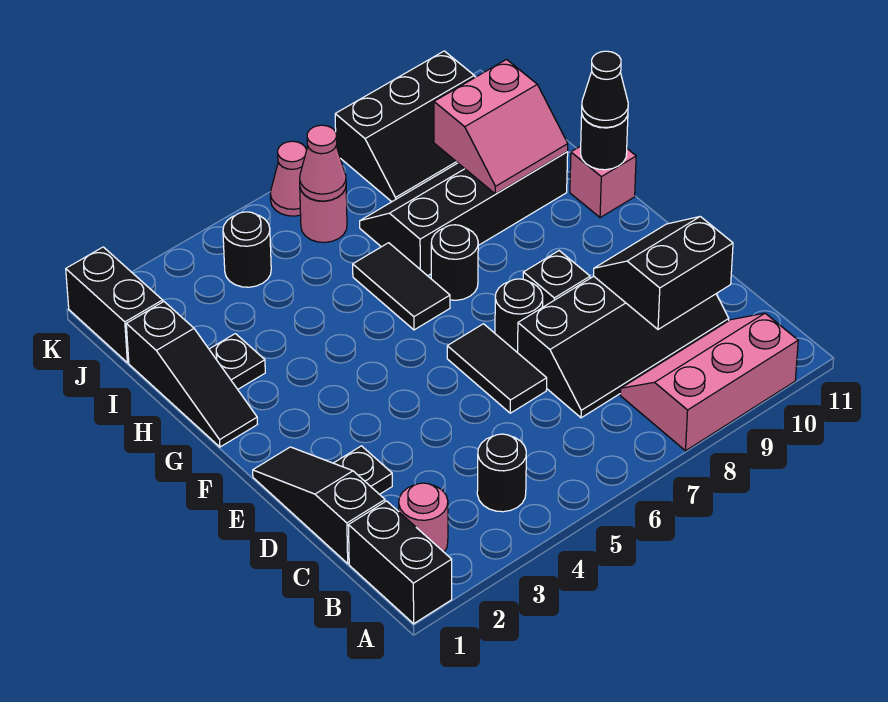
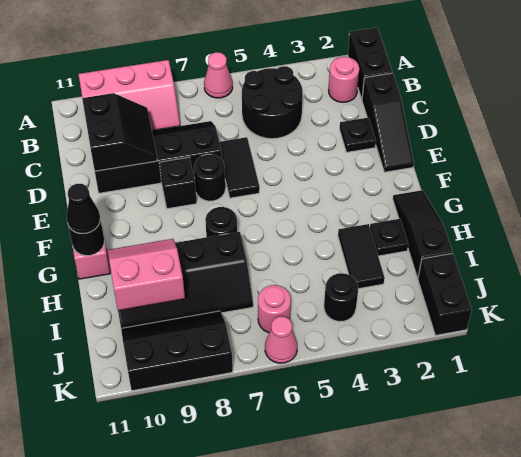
black round brick B4 level 1 -> black round brick B4:C5 level 1
black slope C9:D10 level 2 top C -> black slope C9:D10 level 2 top 10
black tile G6:H6 level 1 -> black tile H3:I3 level 1
pink cone J6 level 2 -> pink cone A6 level 1

